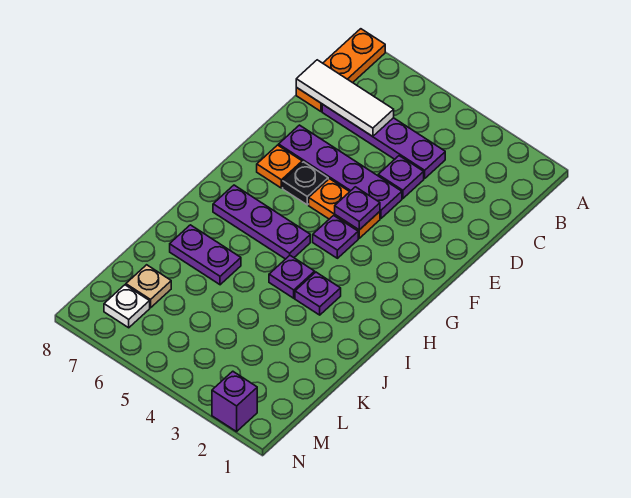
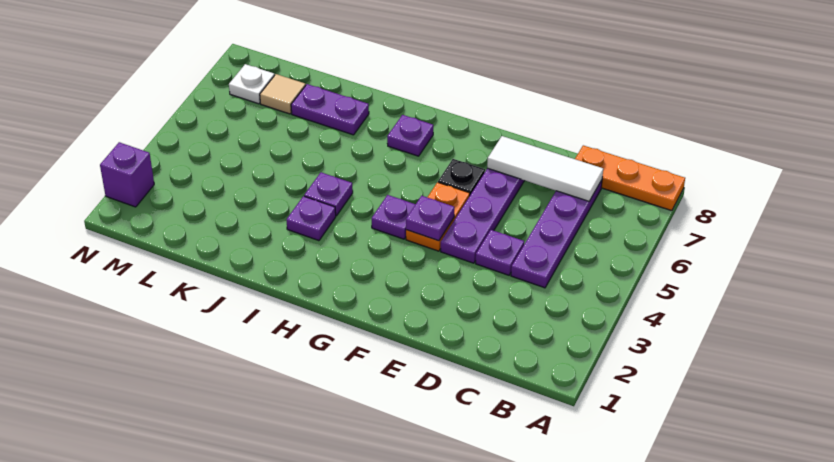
white tile C6:C8 level 2 -> white tile C7:E7 level 2
orange plate F7 level 1 -> none
purple plate H5:H7 level 1 -> purple plate H7 level 1
purple plate J6:J7 level 1 -> purple plate J7:K7 level 1
tan plate L7 level 1 -> tan tile L7 level 1

